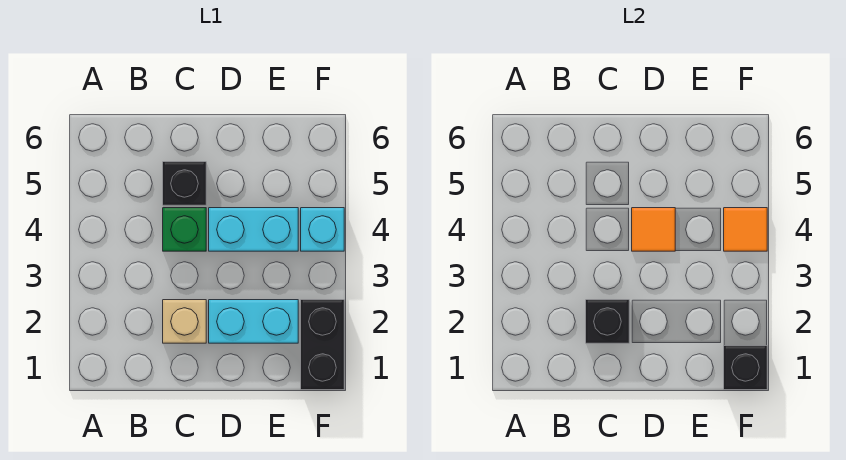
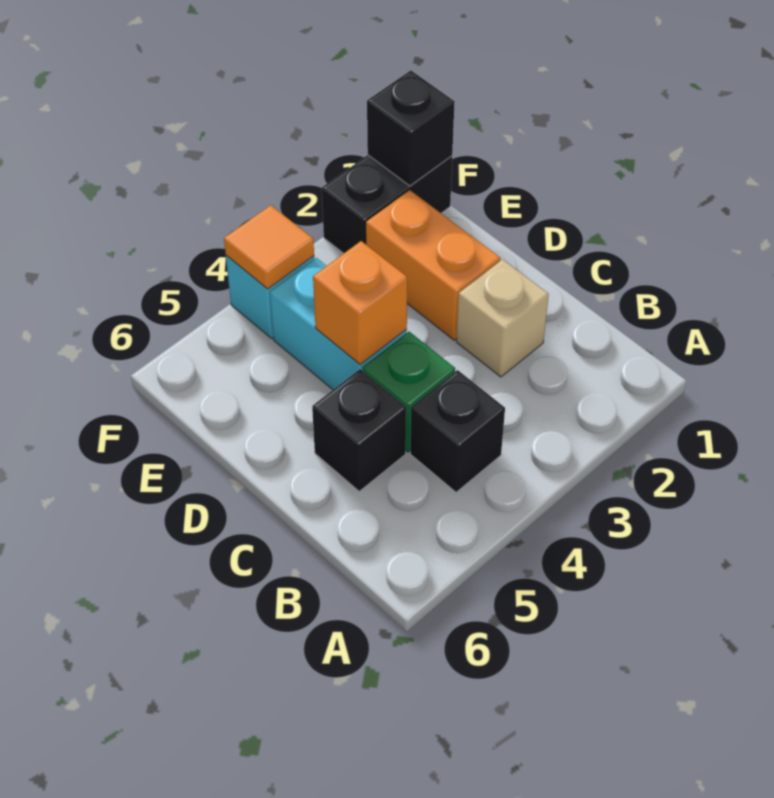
black brick C2 level 2 -> black brick B4 level 1
cyan brick D2:E2 level 1 -> orange brick D2:E2 level 1
orange tile D4 level 2 -> orange brick D4 level 2

